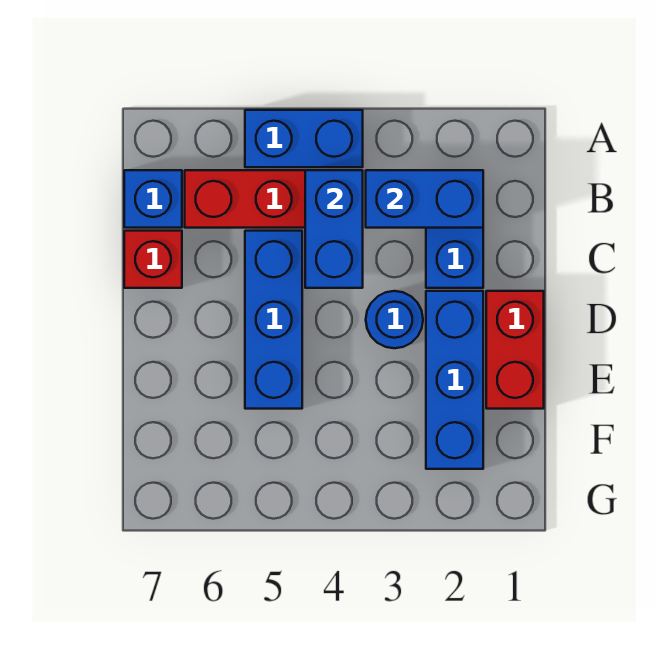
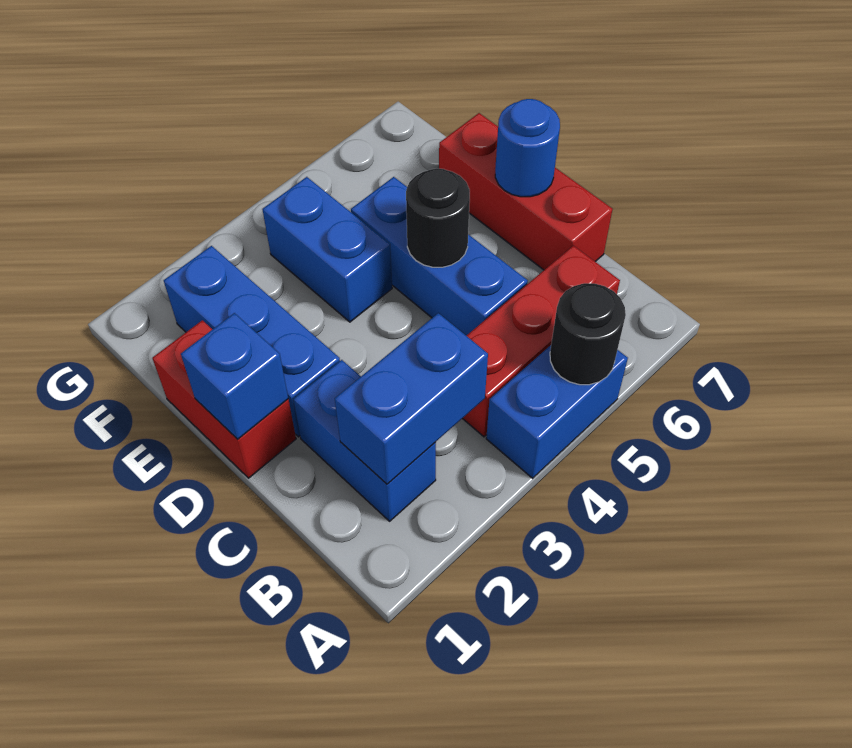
none -> black round brick A5 level 2
blue brick B4:C4 level 2 -> blue brick E4:F4 level 1
blue brick B7 level 1 -> blue brick D1 level 2
red brick C7 level 1 -> red brick C7:E7 level 1
blue round brick D3 level 1 -> blue round brick D7 level 2
none -> black round brick D5 level 2

